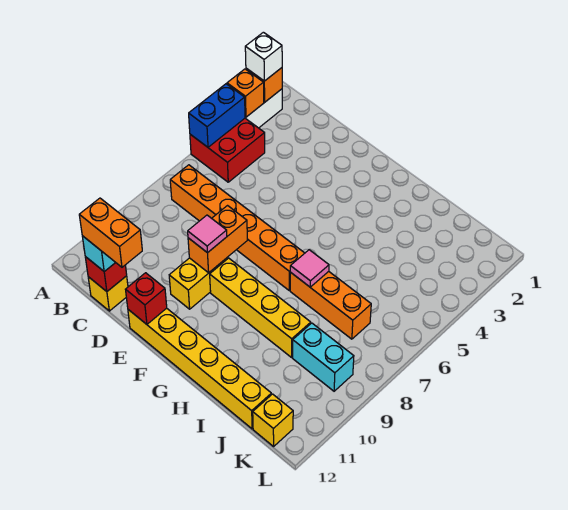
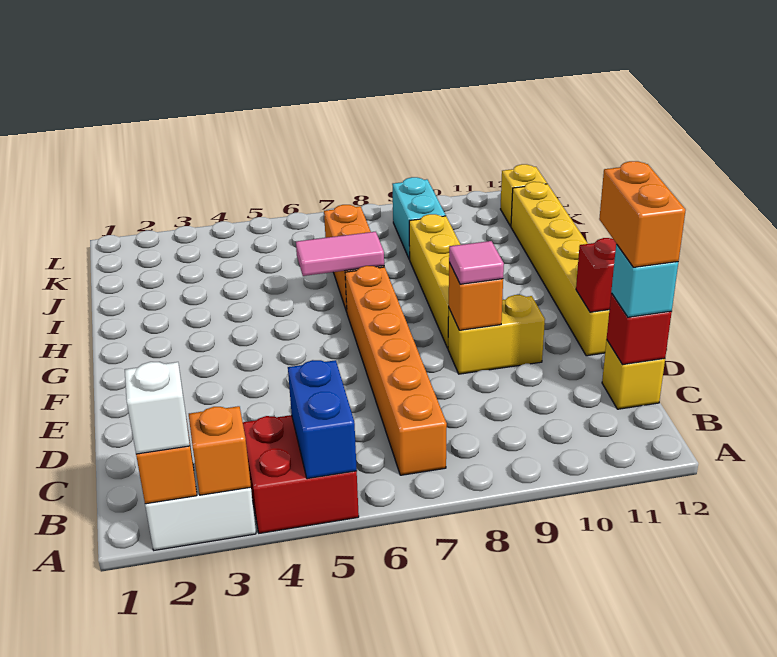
blue brick A4:A5 level 2 -> blue brick A5:B5 level 2
orange brick E8:E9 level 2 -> orange brick E9 level 2
pink tile H7 level 2 -> pink tile H6:H7 level 2

